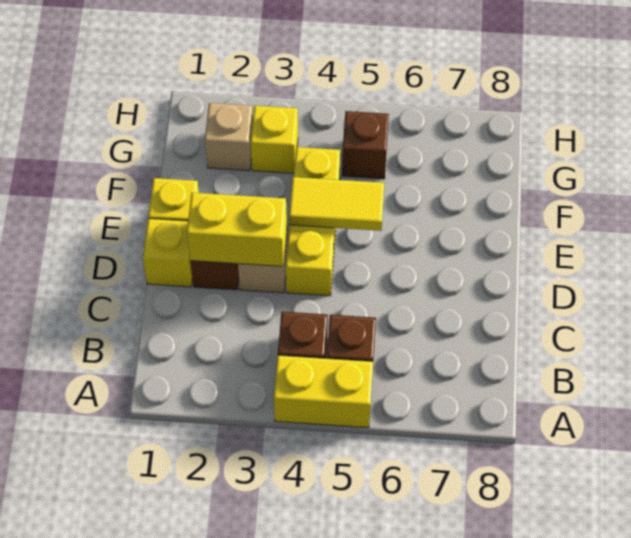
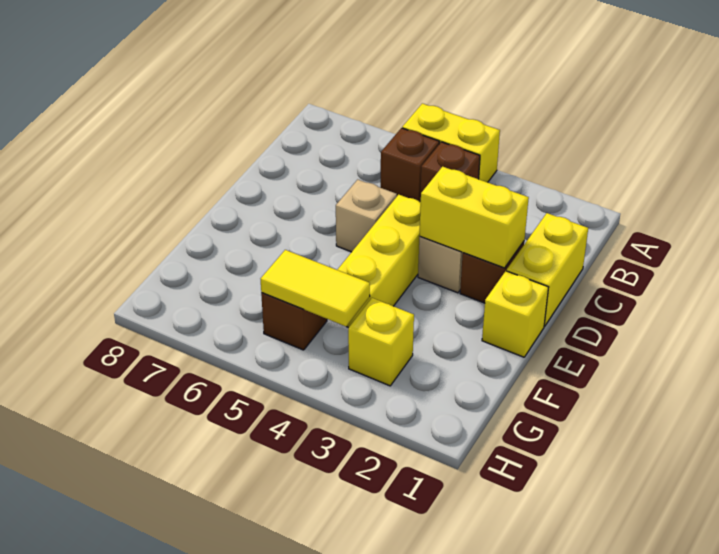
yellow brick D1 level 1 -> yellow brick C1:D1 level 1
yellow tile E4:E5 level 2 -> yellow tile G4:G5 level 2
tan brick G2 level 1 -> tan brick D5 level 1

